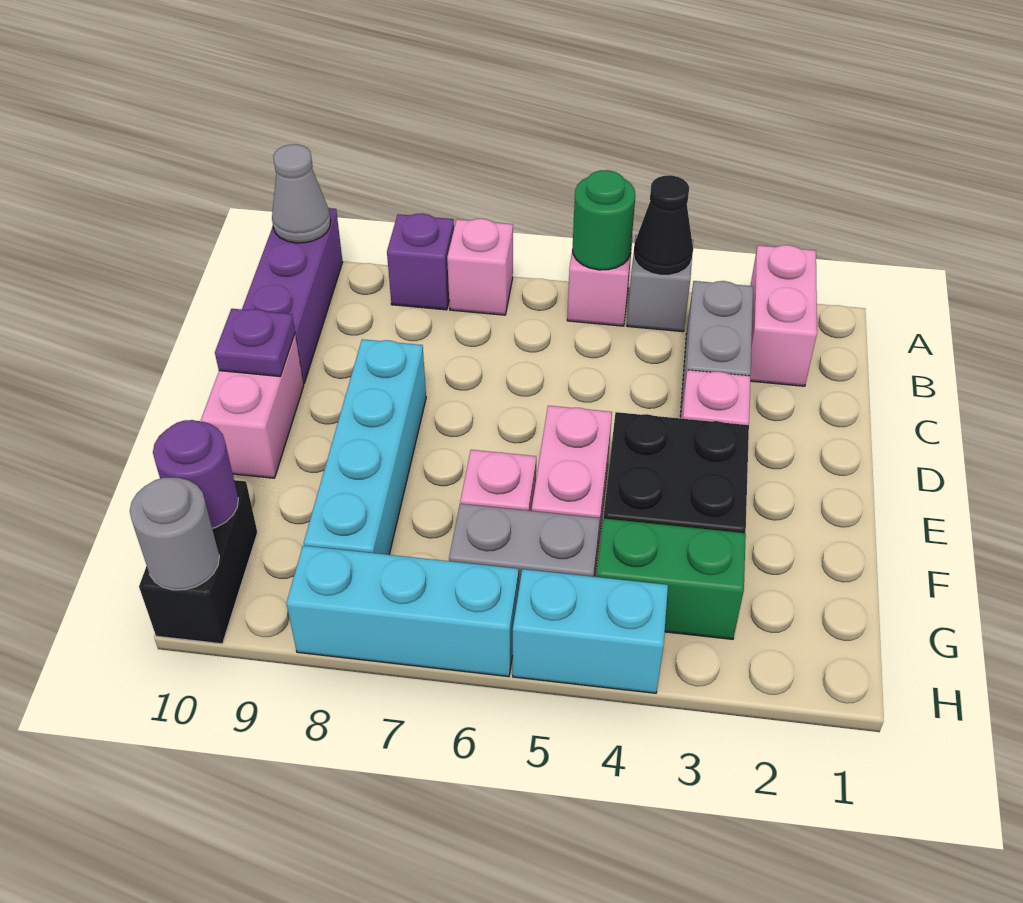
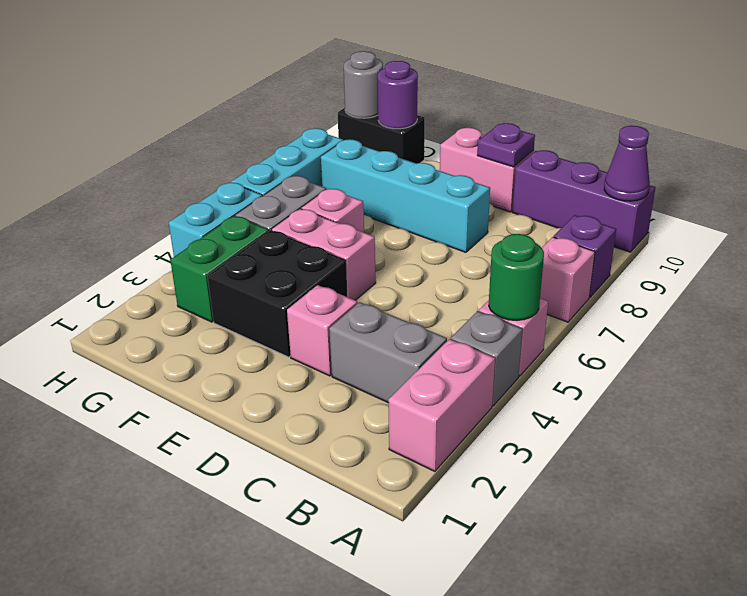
pink brick A2:B2 level 1 -> pink brick A2:A3 level 1
black cone A4 level 2 -> none
grey cone A10 level 2 -> purple cone A10 level 2

